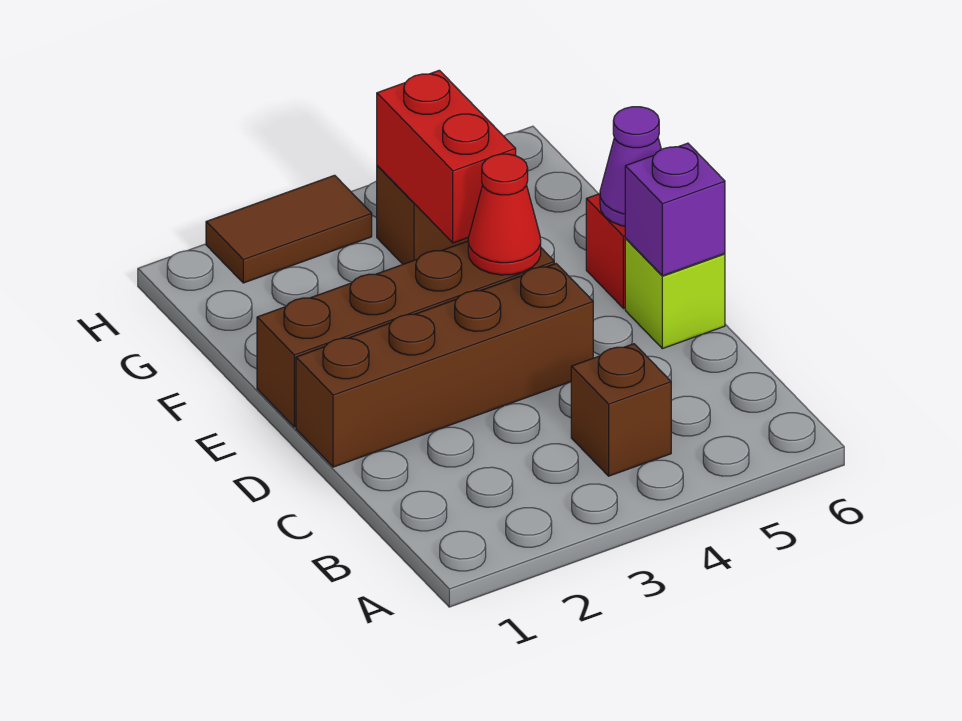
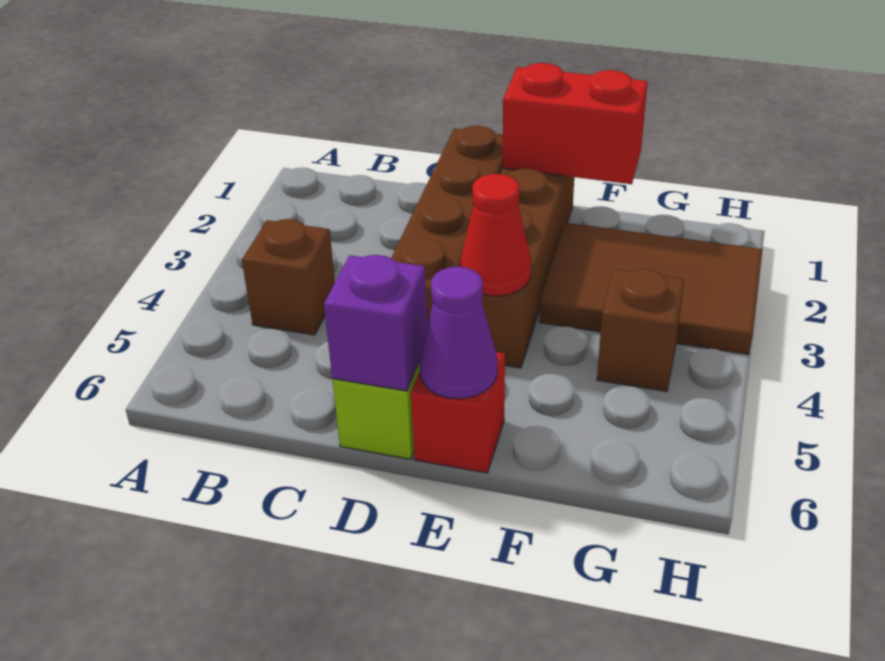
red brick F4:G4 level 2 -> red brick E1:F1 level 2
brown tile H2:H3 level 1 -> brown tile F2:H3 level 1

